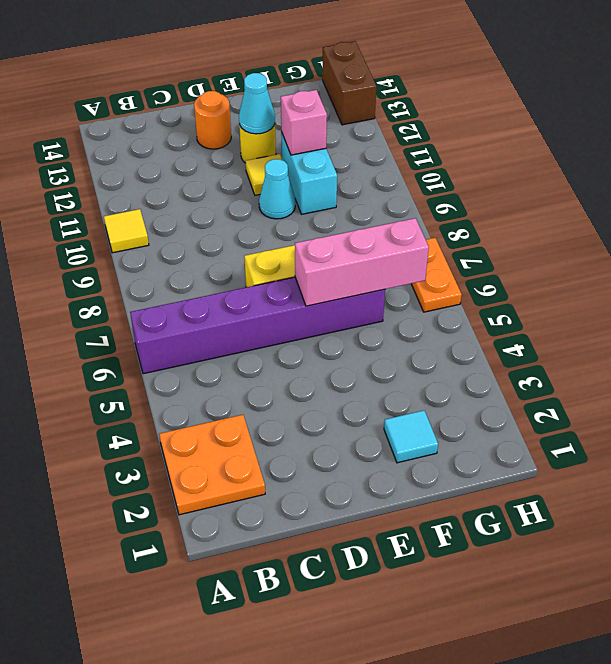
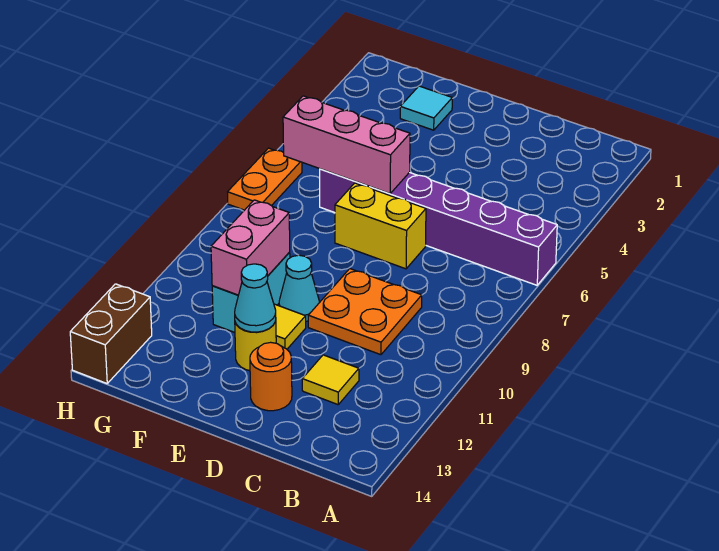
orange plate A2:B3 level 1 -> orange plate C9:D10 level 1
yellow tile A10 level 1 -> yellow tile C12 level 1
pink brick F11 level 2 -> pink brick F10:F11 level 2

